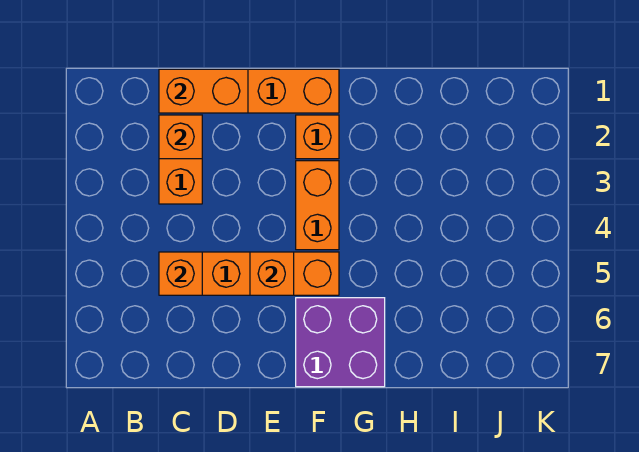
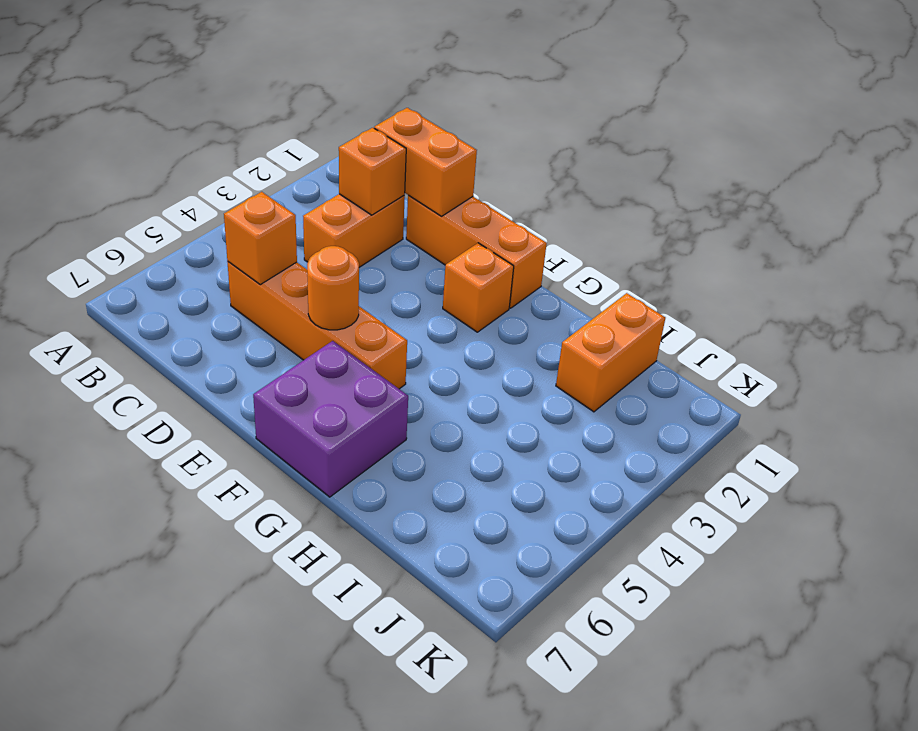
orange brick E5 level 2 -> orange round brick E5 level 2
orange brick F3:F4 level 1 -> orange brick I1:I2 level 1

